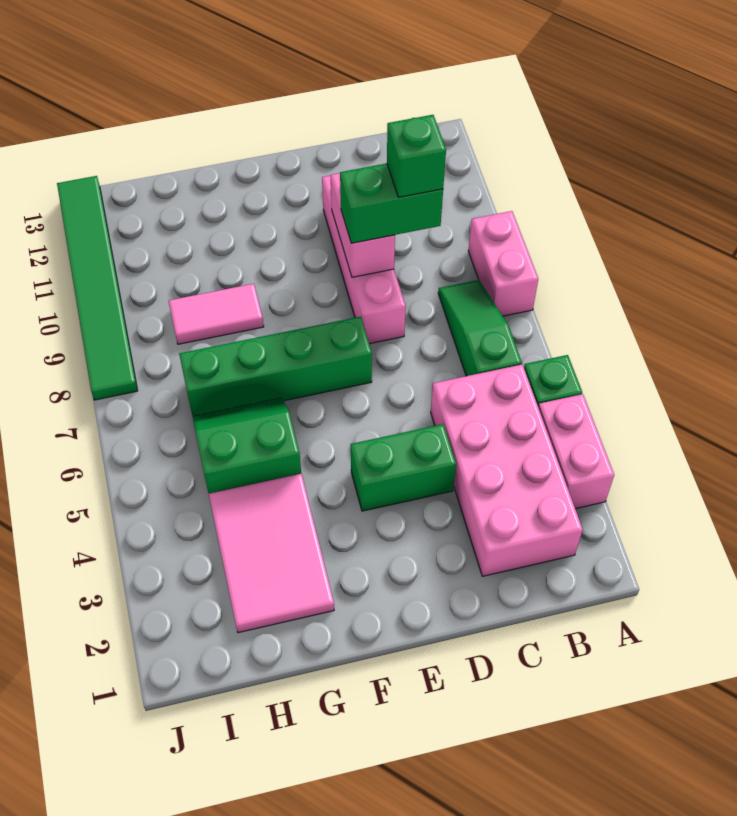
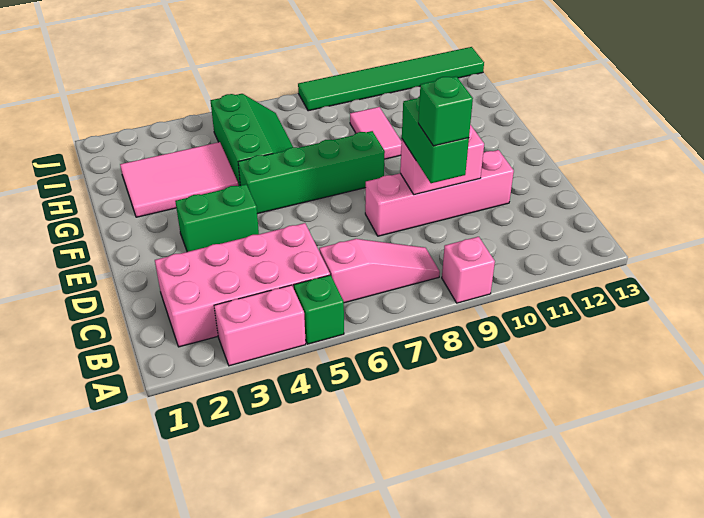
pink brick A8:A9 level 1 -> pink brick A9 level 1
green slope B6:B8 level 1 top 6 -> pink slope B6:B8 level 1 top 6
green brick D4:E4 level 1 -> green brick E3:E4 level 1
green brick E7:H7 level 1 -> green brick F5:F8 level 1
green slope G5:H6 level 1 top 5 -> green slope G5:I6 level 1 top 5

